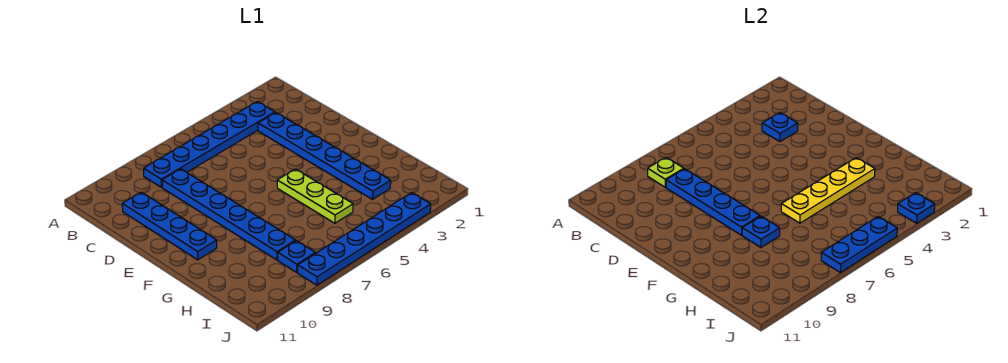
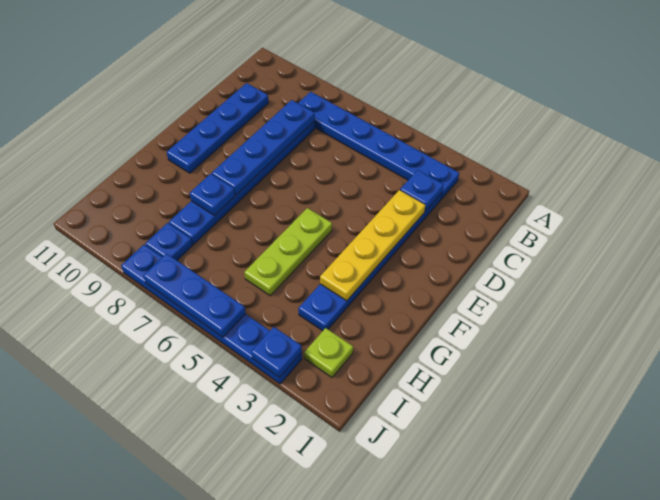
lime plate B8 level 2 -> lime plate I2 level 1
yellow plate G3:G6 level 2 -> yellow plate D3:G3 level 2

